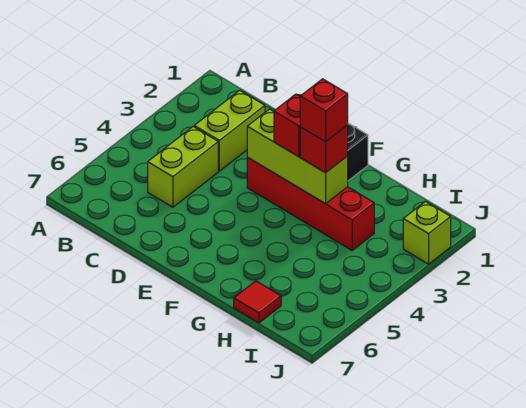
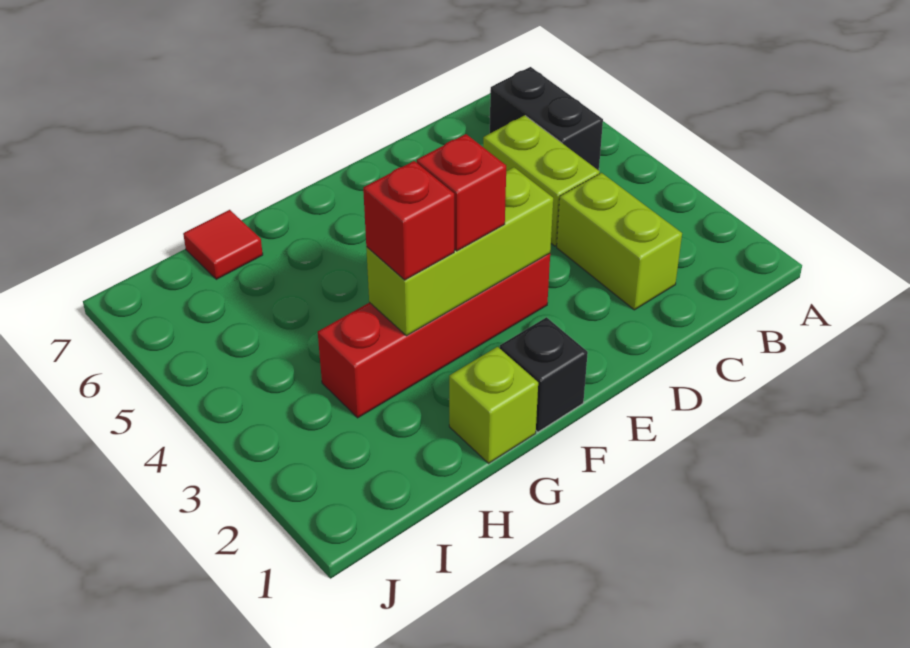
none -> black brick B5:B6 level 1
red brick G3 level 4 -> none
lime brick J2 level 1 -> lime brick G1 level 1

